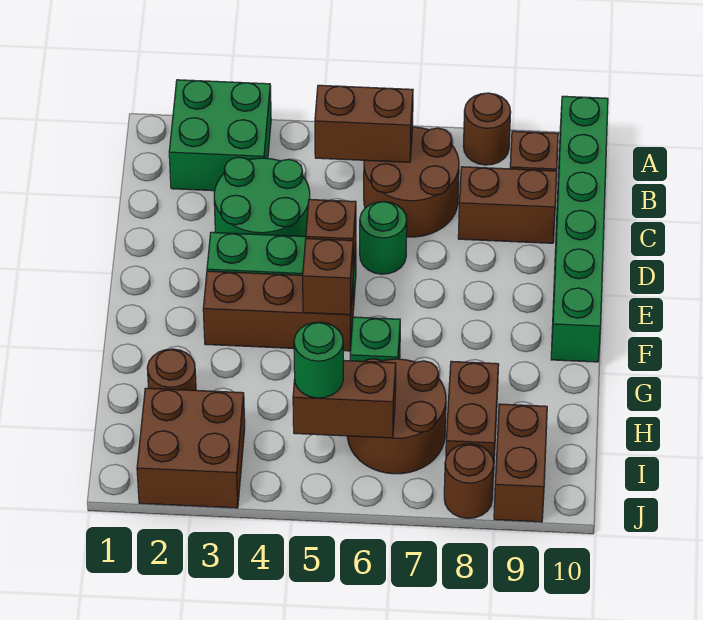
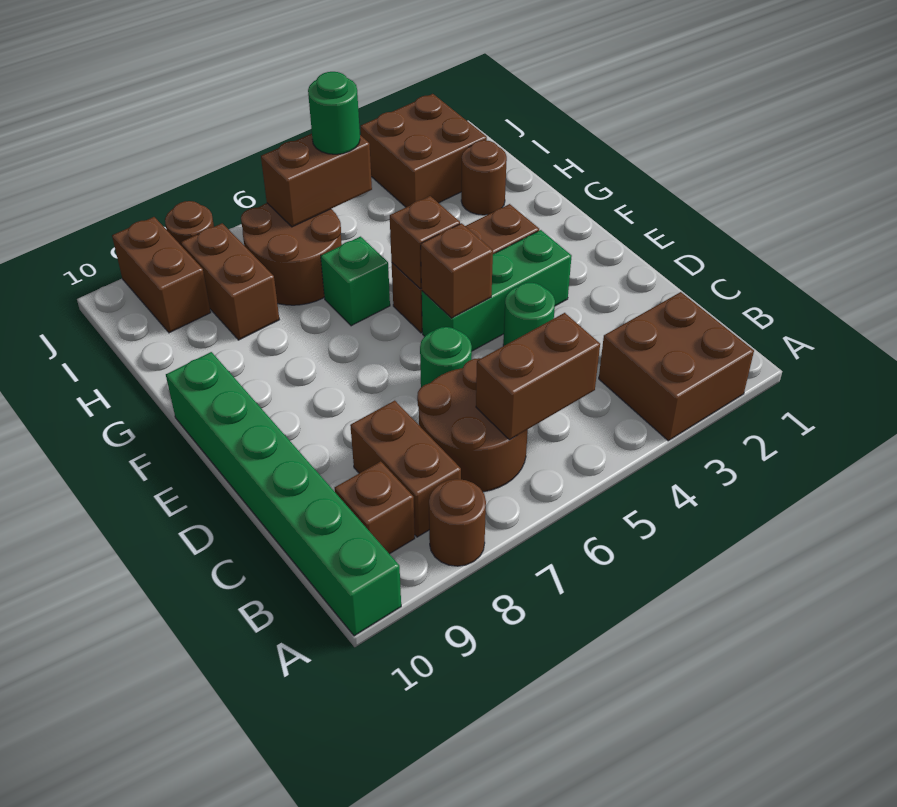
green brick A2:B3 level 1 -> brown brick A2:B3 level 1
green round brick C3:D4 level 1 -> green round brick D4 level 1
brown brick C8:C9 level 1 -> brown brick B8:C8 level 1

